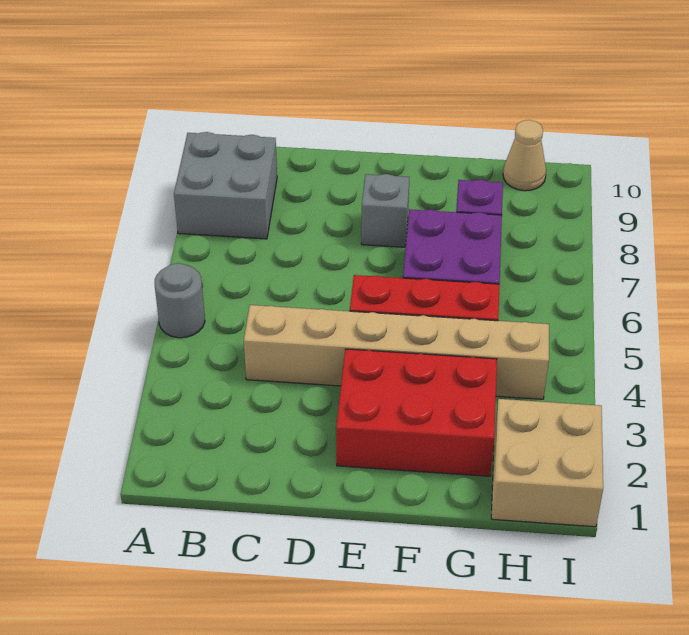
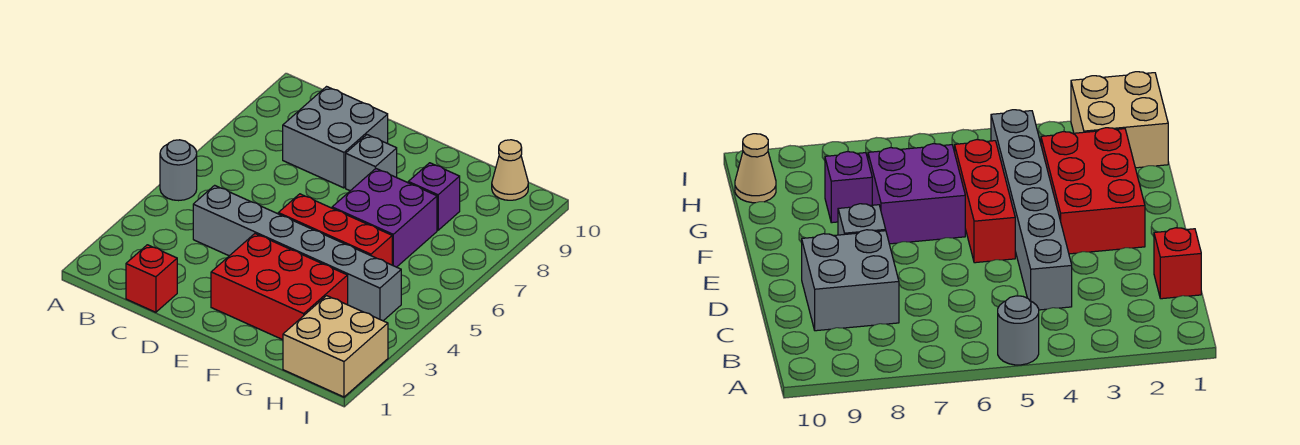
grey brick A8:B9 level 1 -> grey brick C8:D9 level 1
none -> red brick C1 level 1
tan brick C4:H4 level 1 -> grey brick C4:H4 level 1

